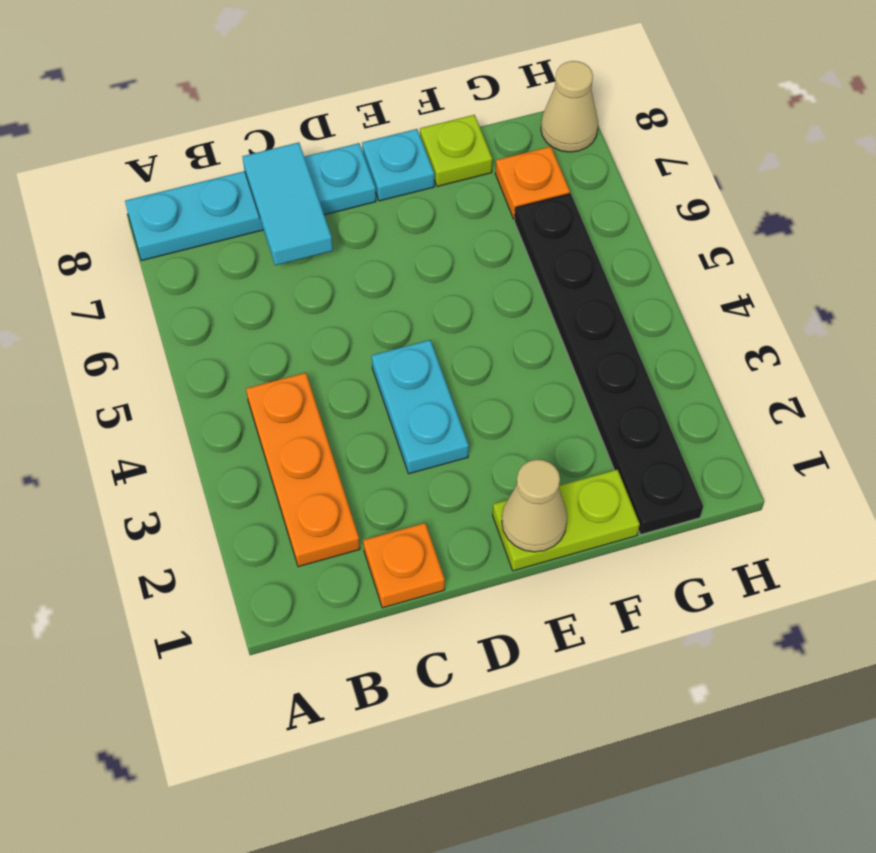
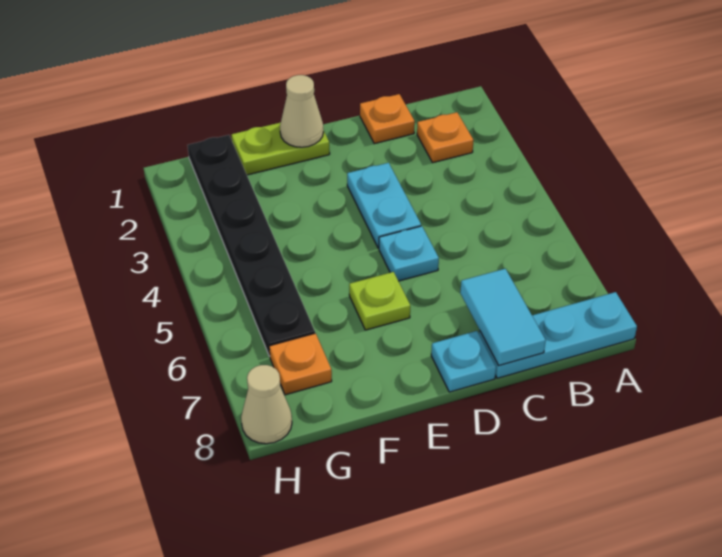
orange plate B2:B4 level 1 -> orange plate B2 level 1
cyan plate E8 level 1 -> cyan plate D5 level 1
lime plate F8 level 1 -> lime plate E6 level 1

